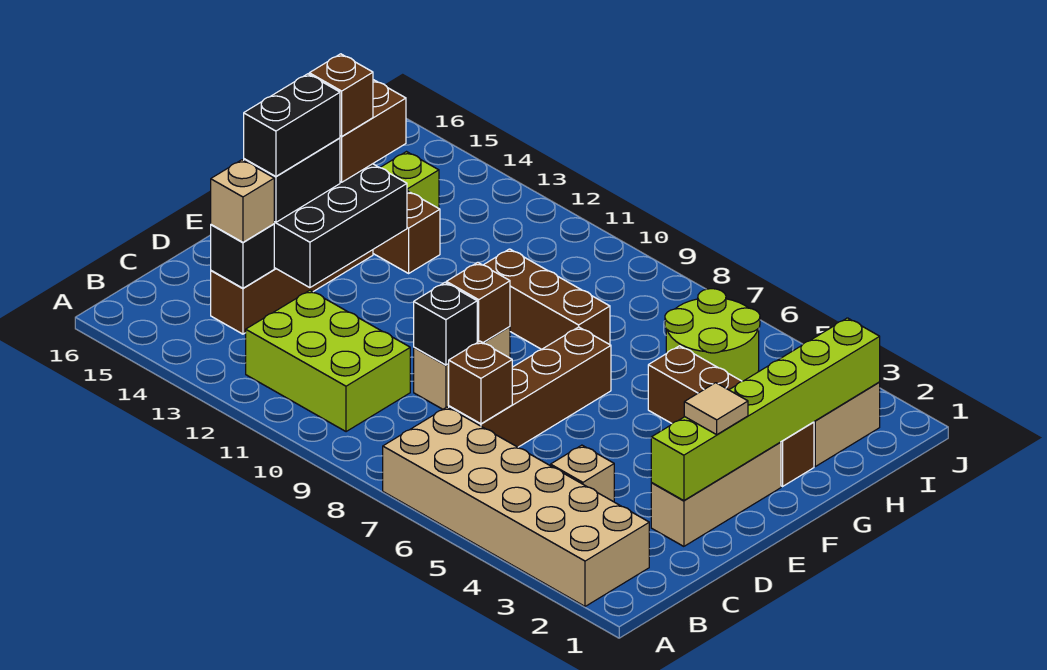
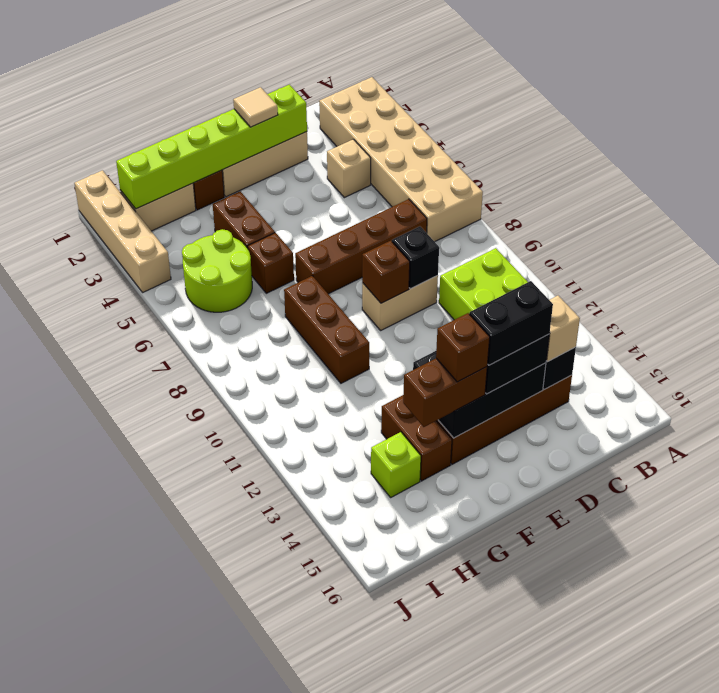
brown brick C7 level 2 -> brown brick G6 level 1
none -> tan brick J1:J4 level 1

